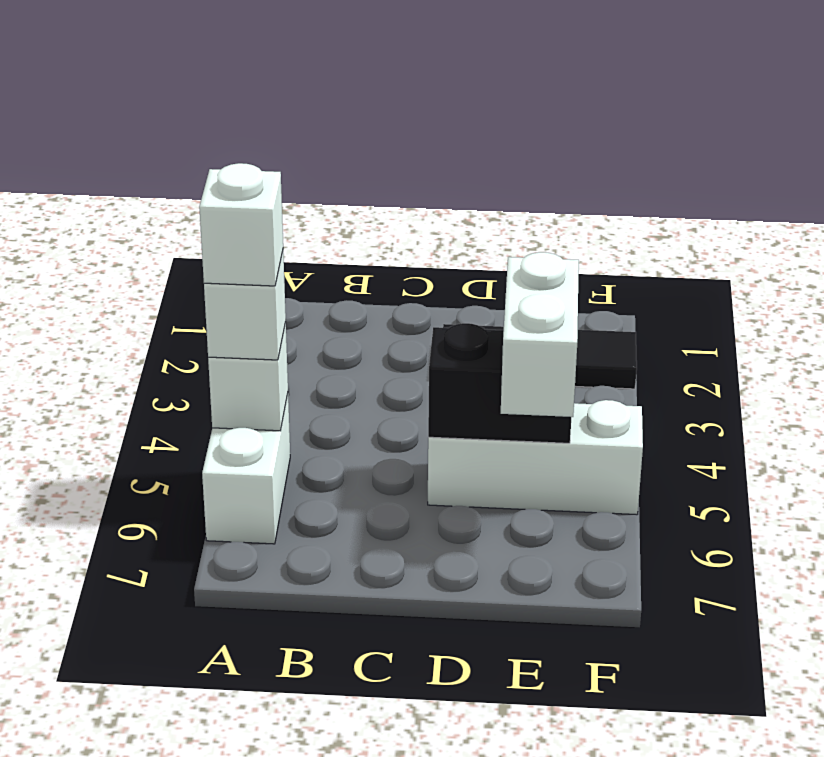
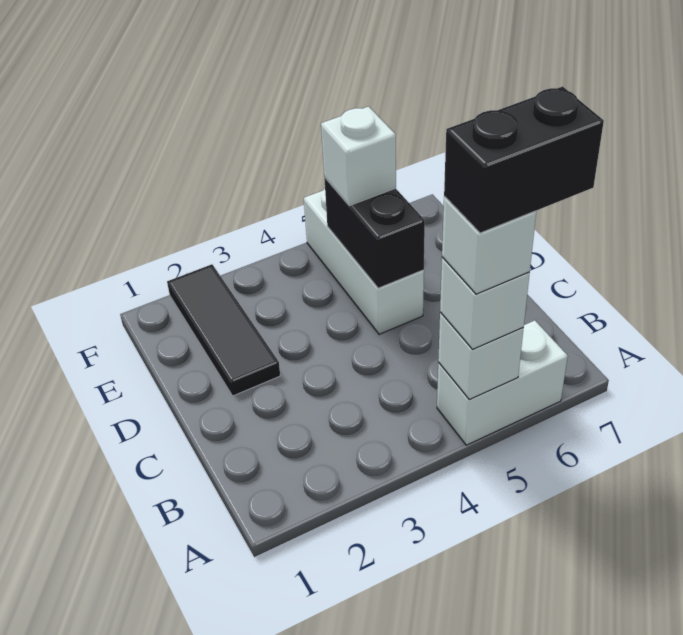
none -> black brick A5:A6 level 5
white brick E5:E6 level 3 -> white brick E5 level 3

